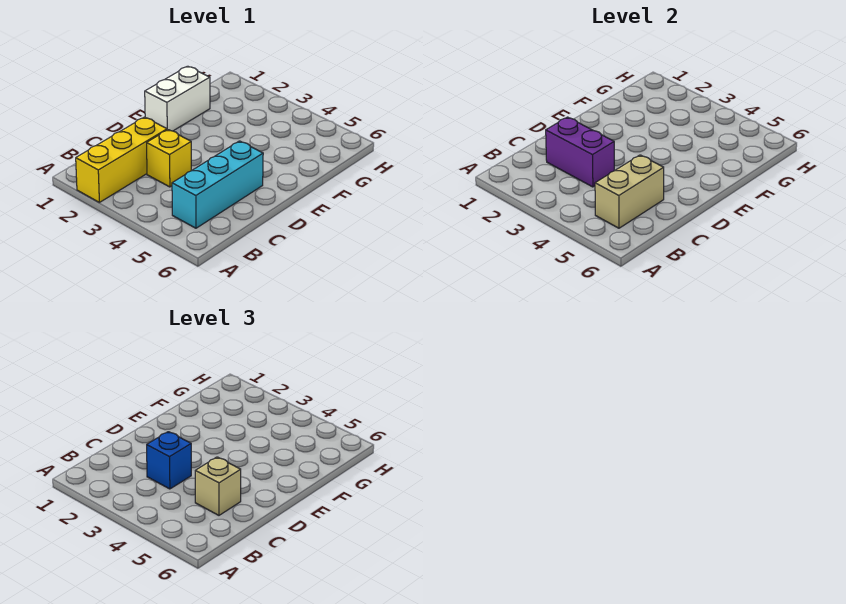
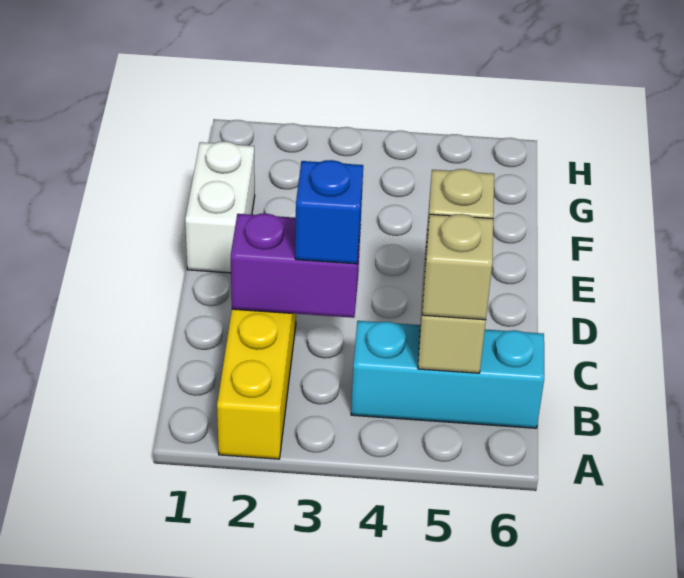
cyan brick B5:D5 level 1 -> cyan brick B4:B6 level 1
none -> tan brick B5 level 3
yellow brick C3 level 1 -> none

